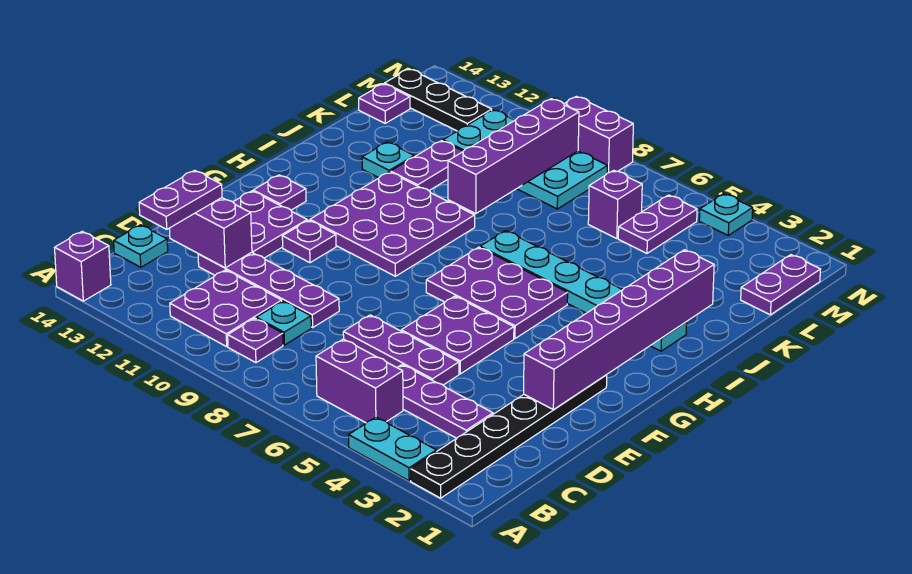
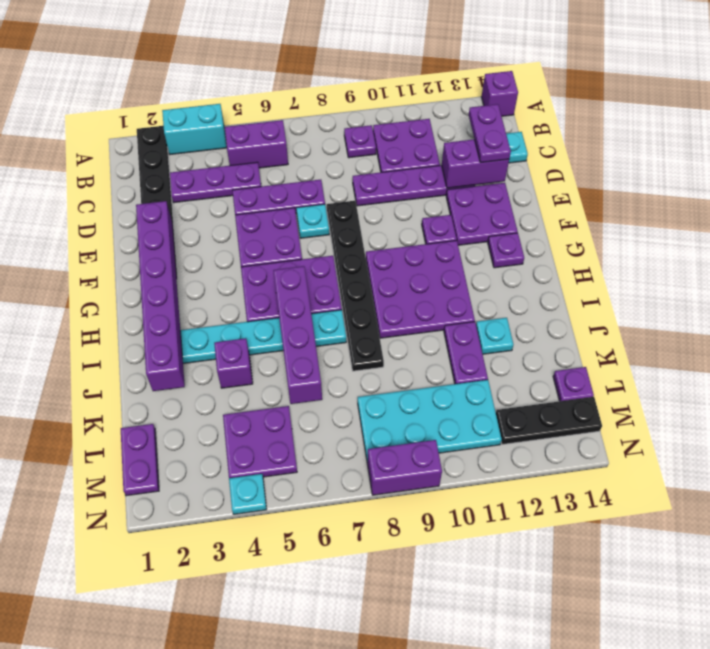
cyan plate A3:A4 level 1 -> cyan brick A3:A4 level 1
cyan plate C9 level 1 -> cyan plate E7 level 1
none -> black plate E8:J8 level 1
purple brick J9:M9 level 2 -> purple brick H6:K6 level 2
purple plate L5:M5 level 1 -> purple plate L4:M5 level 1
purple brick L6 level 1 -> purple brick J4 level 1

